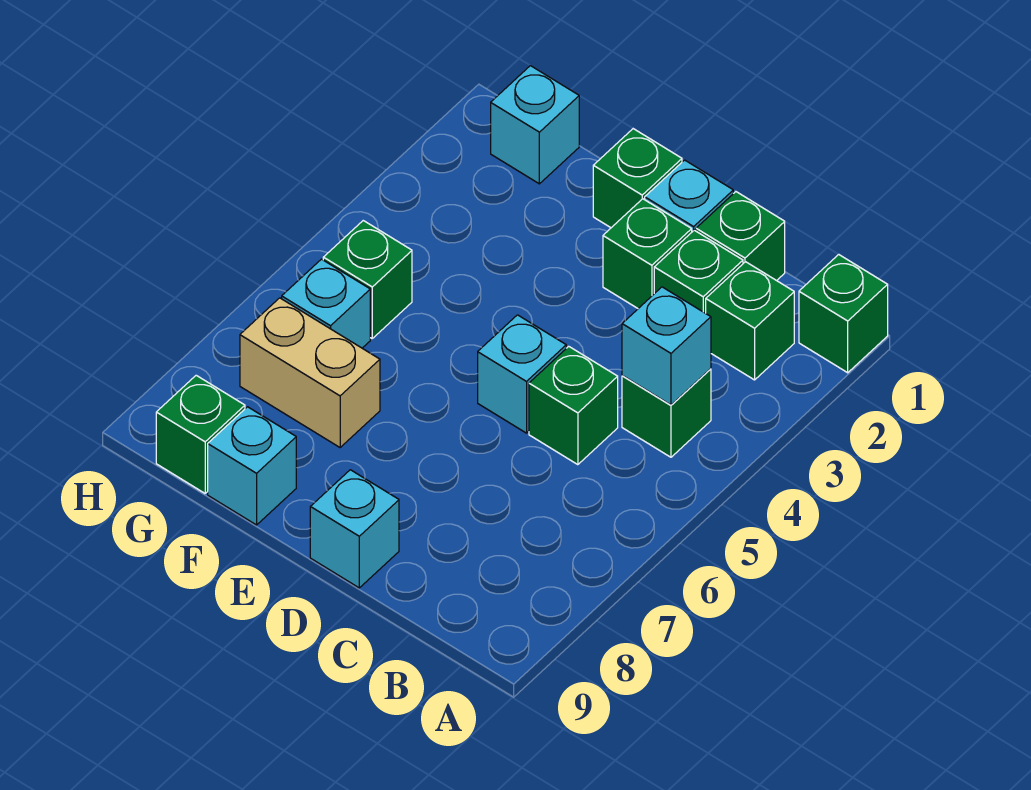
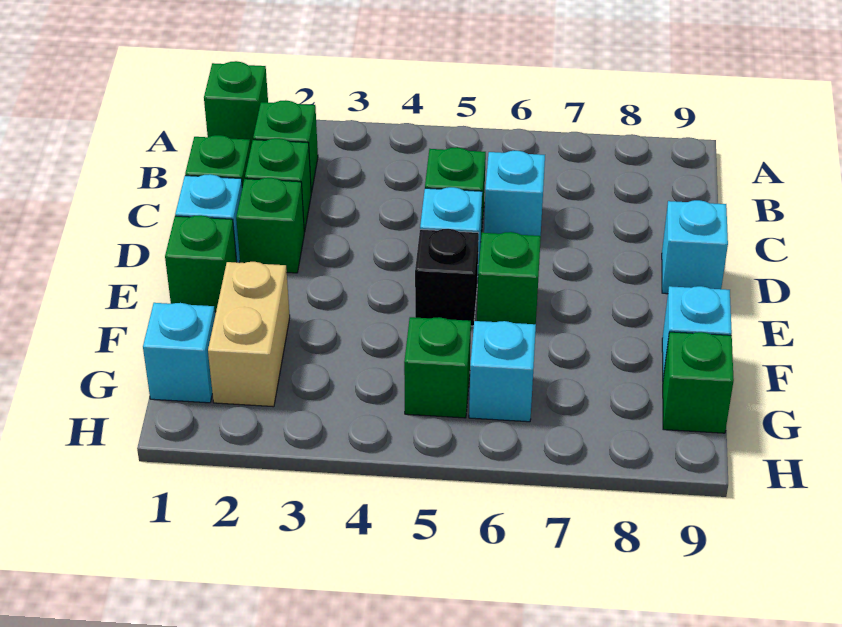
green brick B4 level 1 -> green brick E6 level 1
cyan brick B4 level 2 -> cyan brick C6 level 1
none -> black brick E5 level 1
tan brick F7:G7 level 1 -> tan brick F2:G2 level 1

